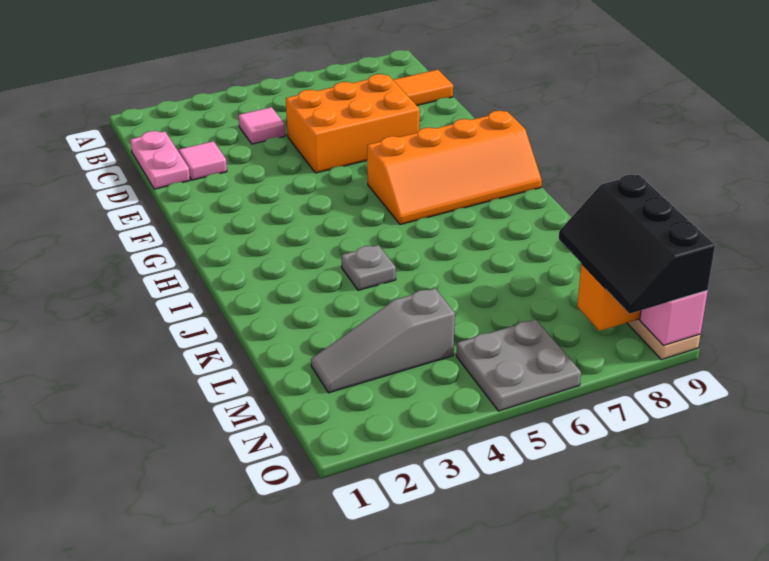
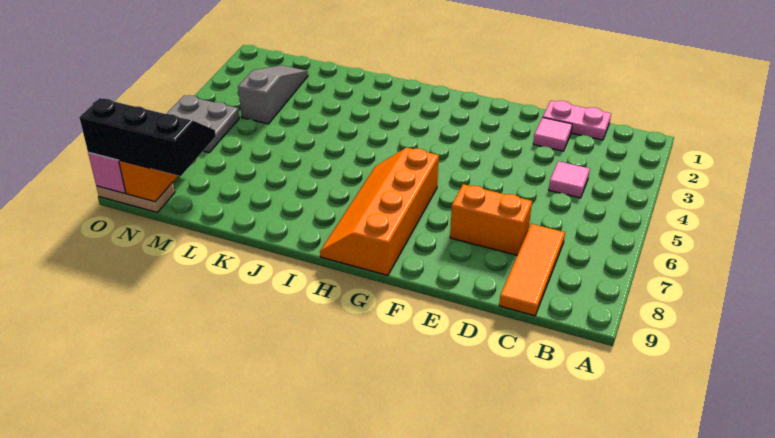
orange brick D5:E7 level 1 -> orange brick D7:E7 level 1
grey plate J4 level 1 -> none

